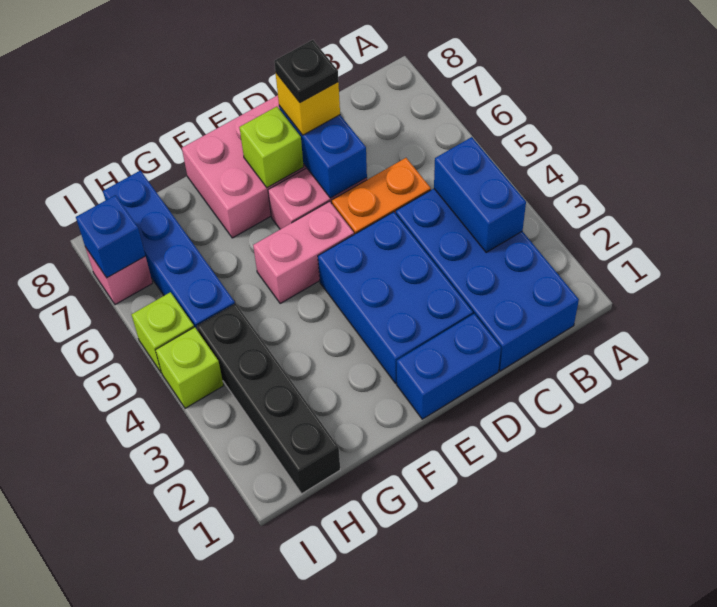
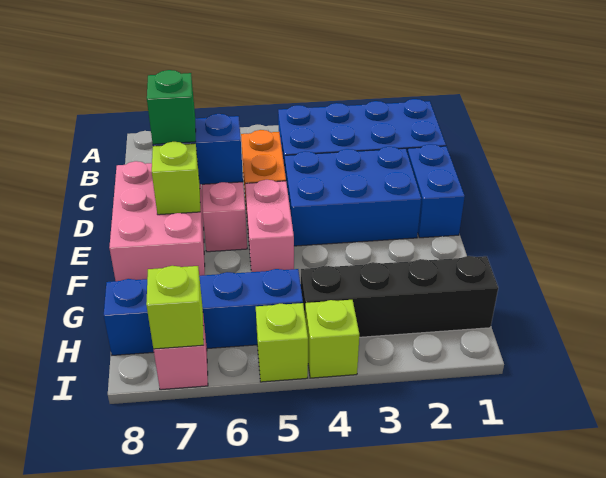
blue brick B3:B4 level 2 -> none
yellow brick D7 level 3 -> green brick D7 level 3
black plate D7 level 4 -> none
blue brick I7 level 2 -> lime brick I7 level 2

